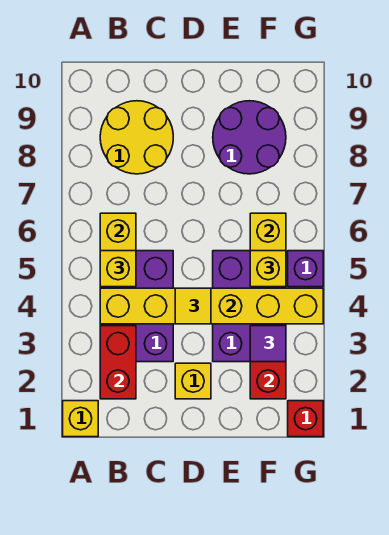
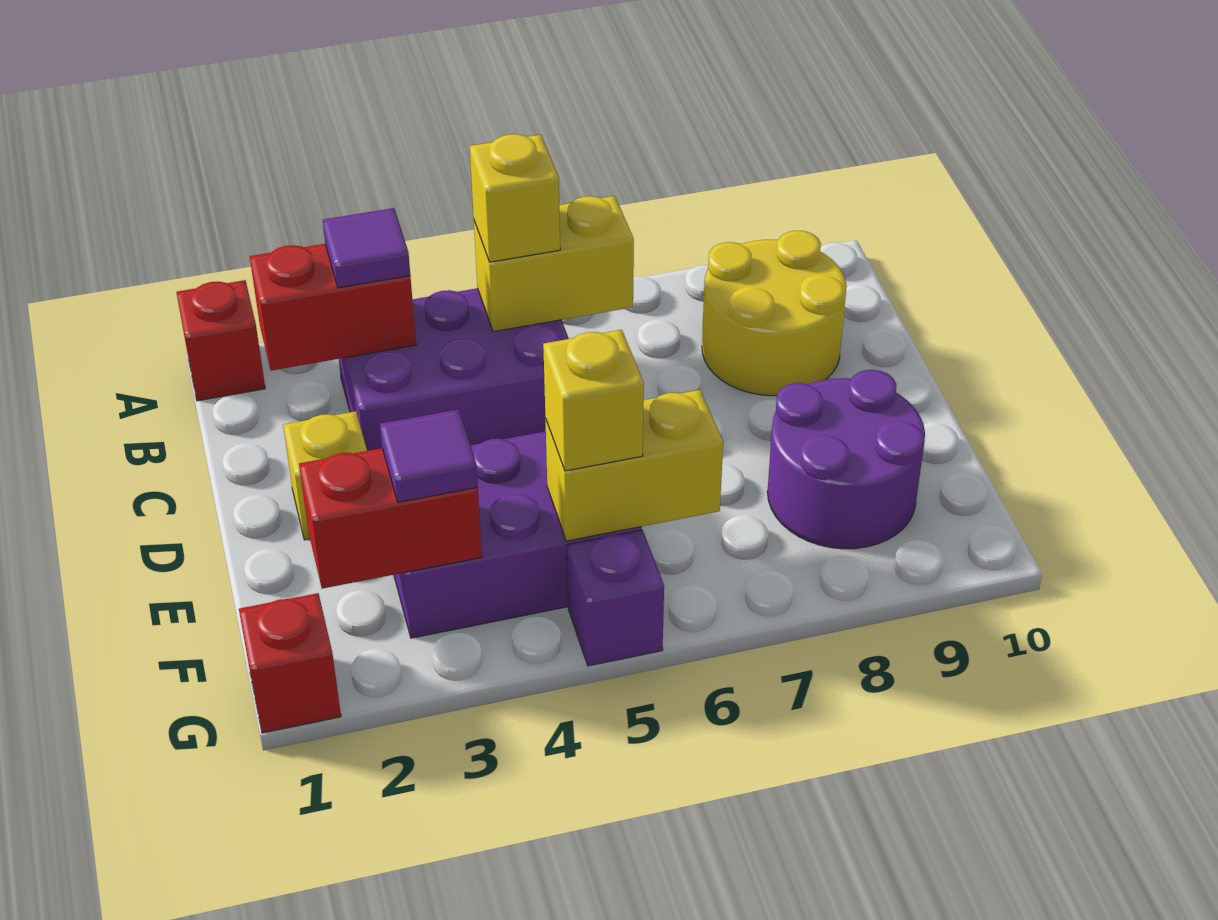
yellow brick A1 level 1 -> red brick A1 level 1
none -> purple tile B3 level 3
yellow brick B4:G4 level 2 -> none
yellow tile D4 level 3 -> none

